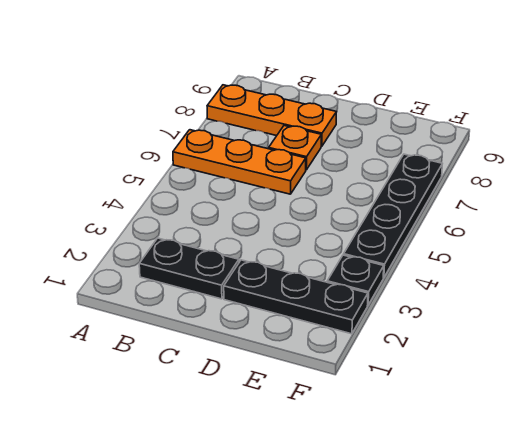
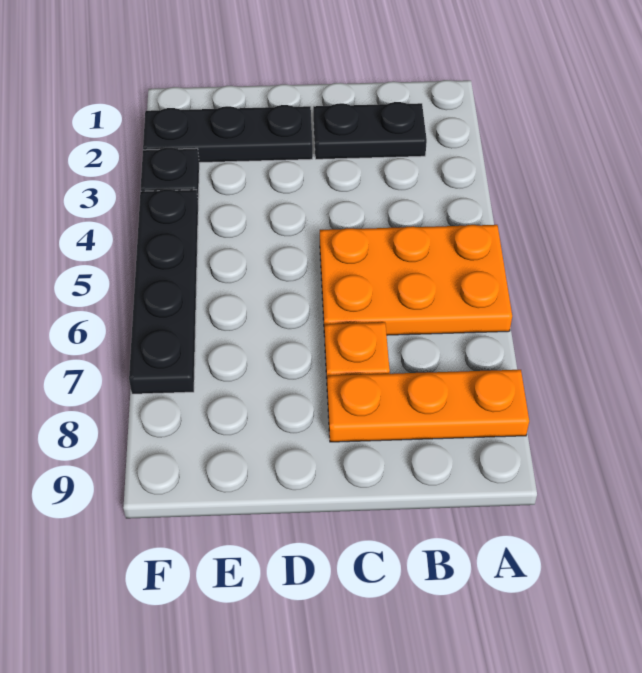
orange plate A6:C6 level 1 -> orange plate A5:C6 level 1

